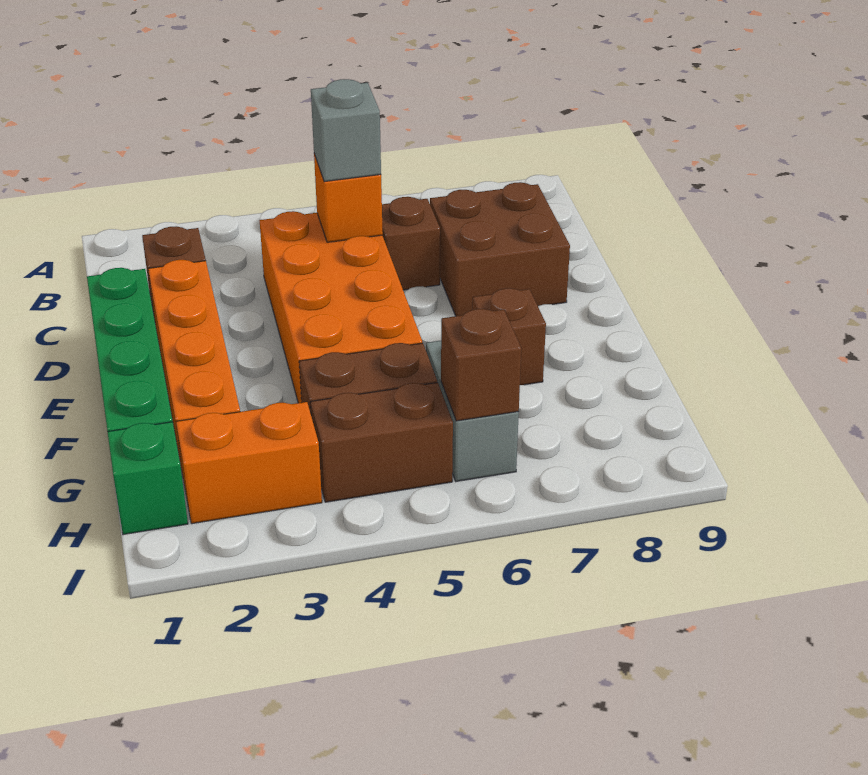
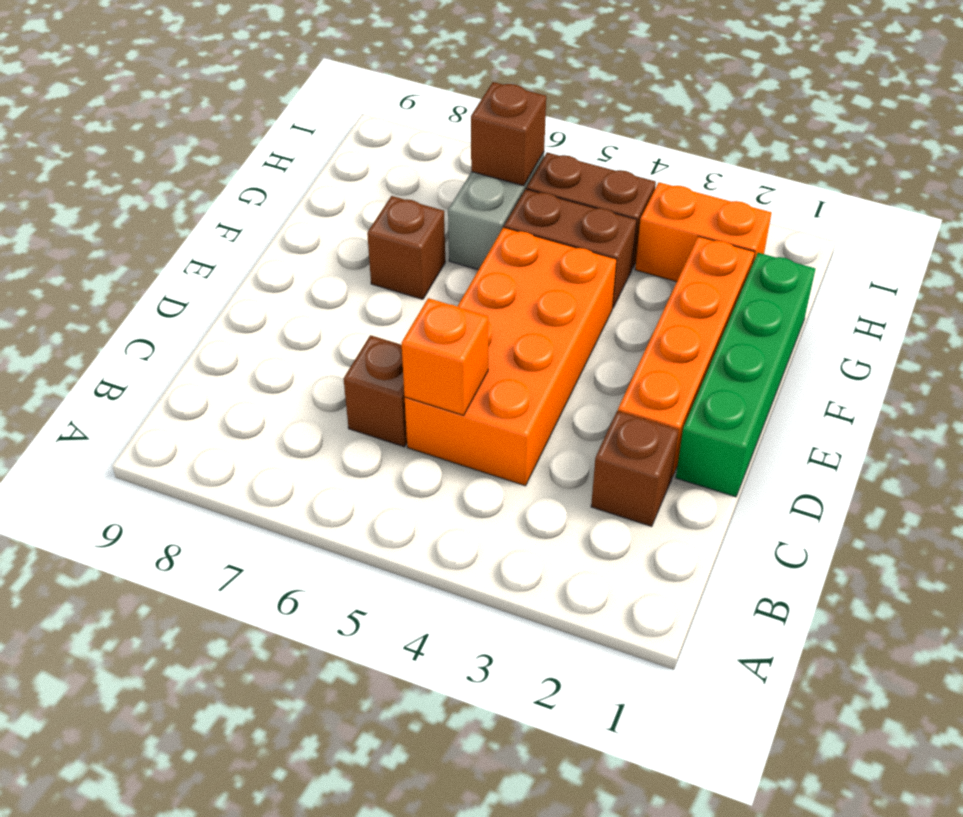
grey brick C5 level 3 -> none
brown brick C7:D8 level 1 -> none
green brick H1 level 1 -> none

